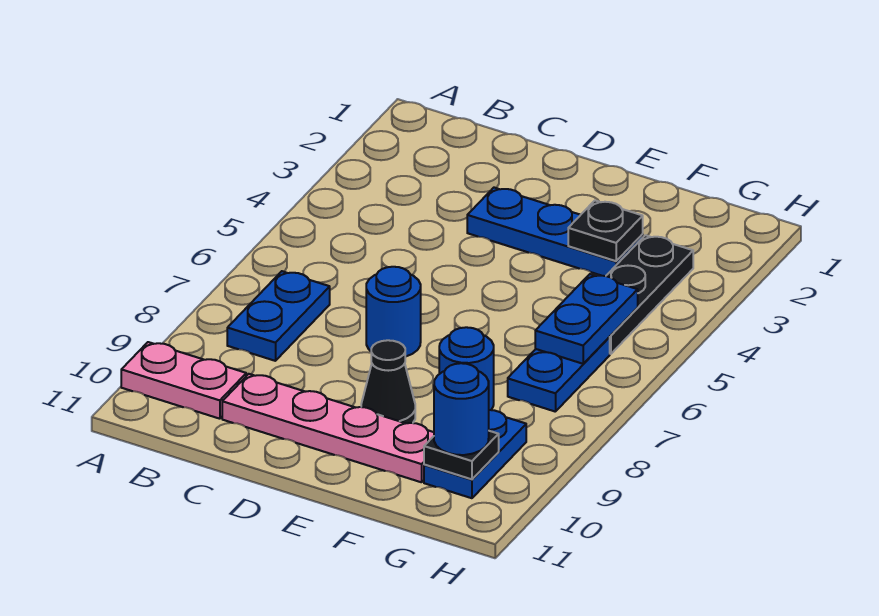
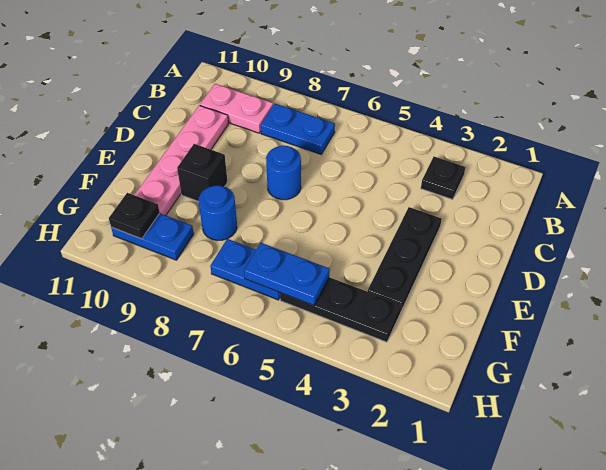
pink plate A10:B10 level 1 -> pink plate B9:B10 level 1
blue plate D3:F3 level 1 -> black plate D3:F3 level 1
black cone E9 level 1 -> black brick E9 level 1
black plate F3 level 2 -> black plate B3 level 1
blue round brick G10 level 3 -> none

